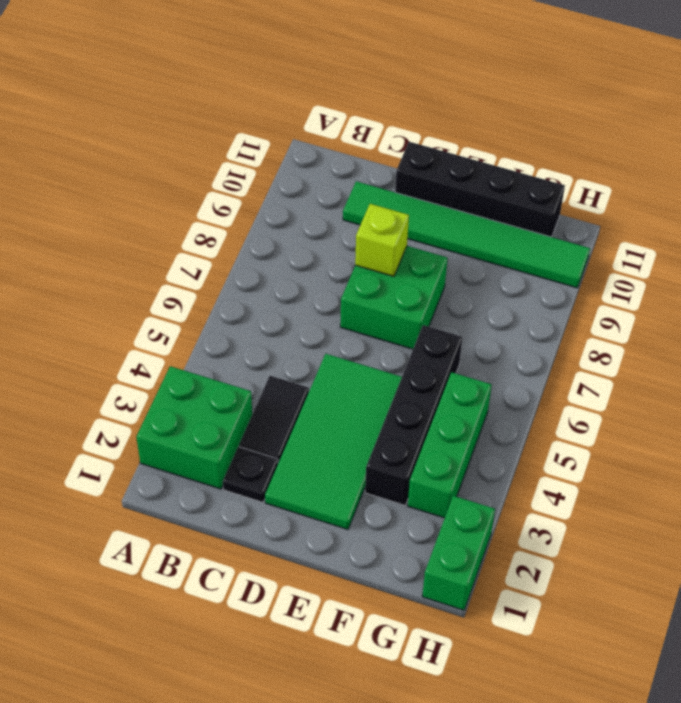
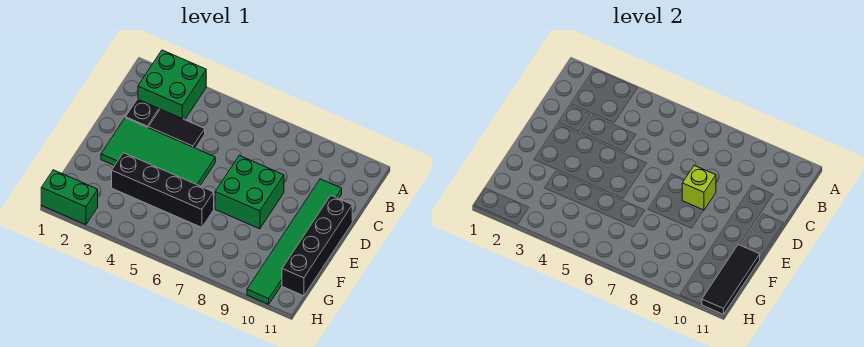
none -> black tile F11:H11 level 2
green brick G3:G5 level 1 -> none

